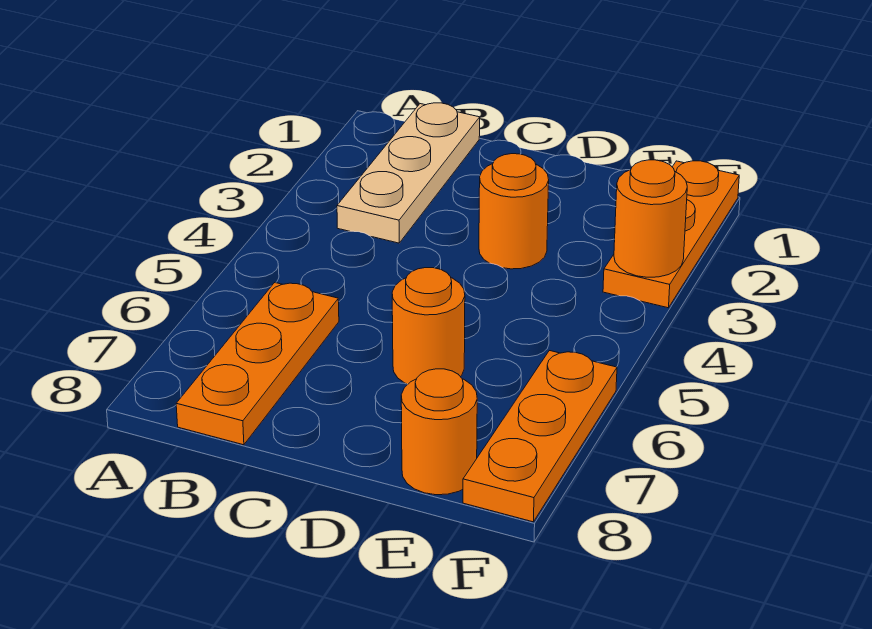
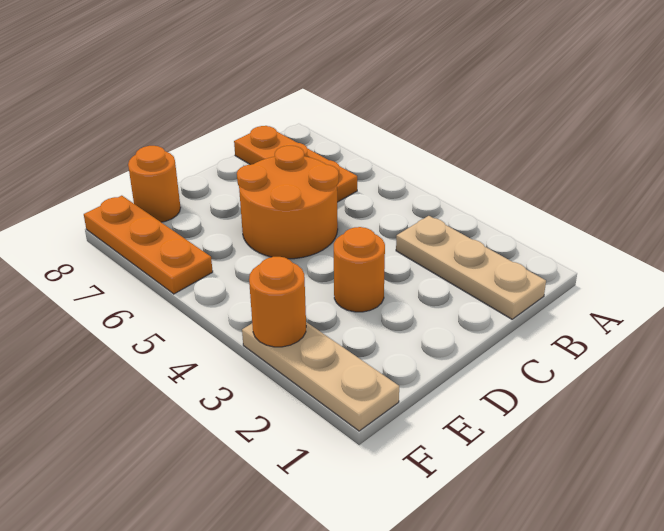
orange round brick D6 level 1 -> orange round brick C5:D6 level 1
orange plate F1:F3 level 1 -> tan plate F1:F3 level 1

